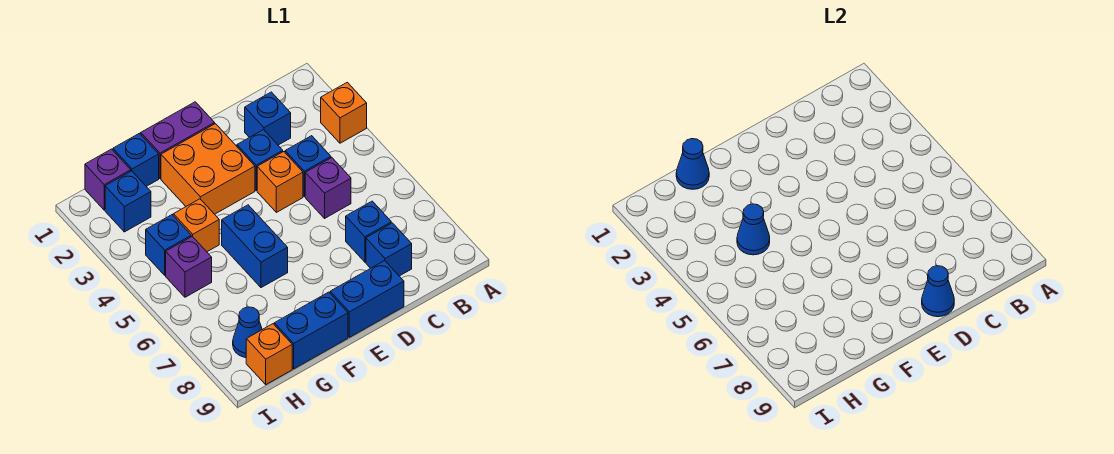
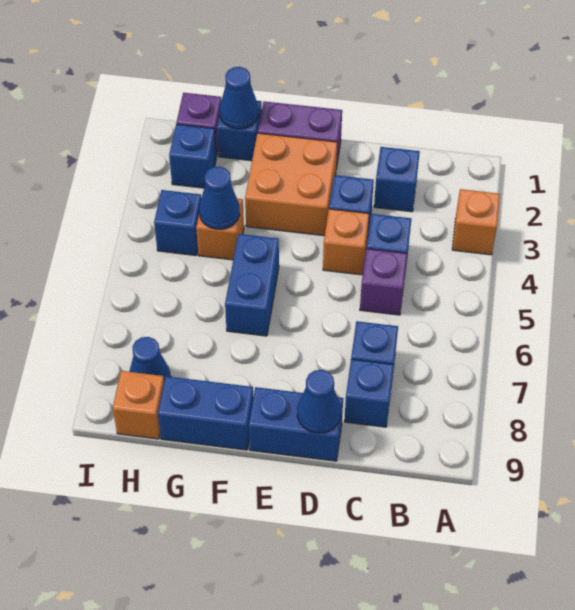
purple brick H5 level 1 -> none

